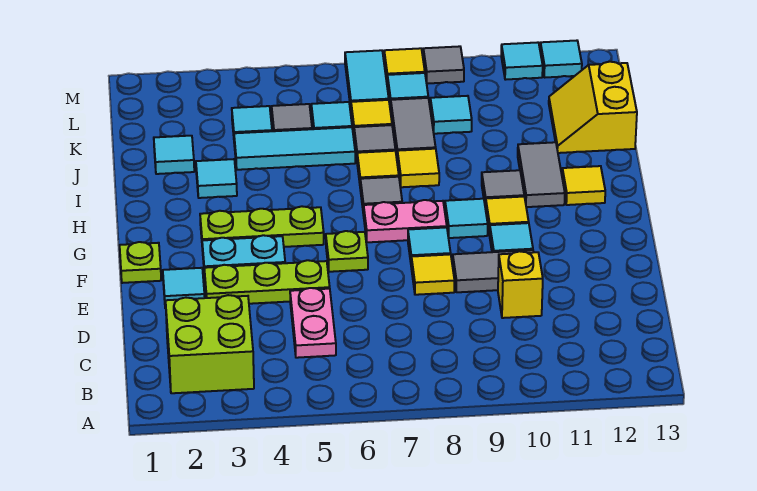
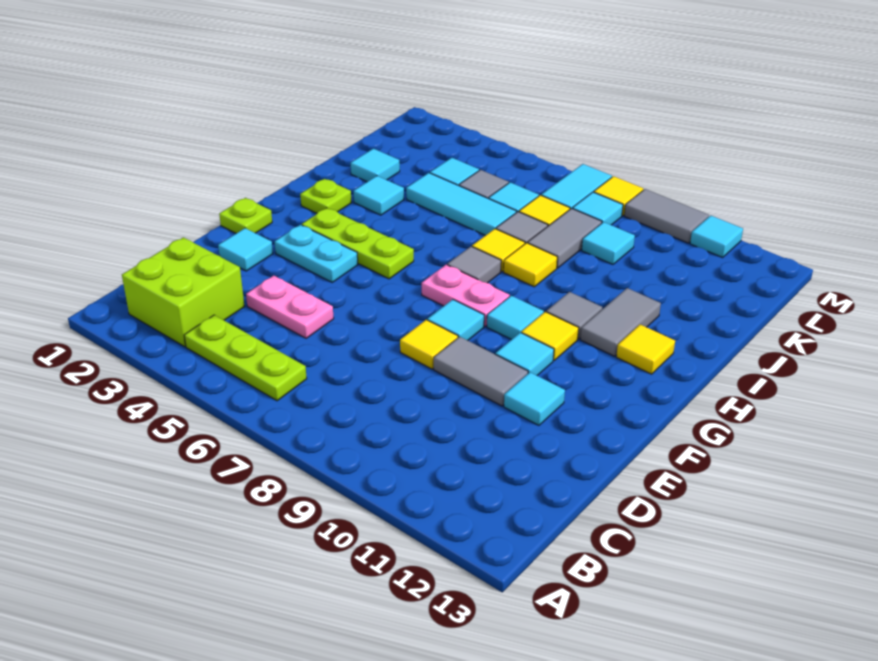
pink plate C5:D5 level 1 -> pink plate D4:D5 level 1
yellow brick D10 level 1 -> none
lime plate E3:E5 level 1 -> lime plate B4:B6 level 1
lime plate F6 level 1 -> lime plate H2 level 1
yellow slope J12:K13 level 1 top 13 -> none
grey tile M9 level 1 -> grey tile M9:M10 level 1
cyan tile M12 level 1 -> cyan tile E11 level 1

